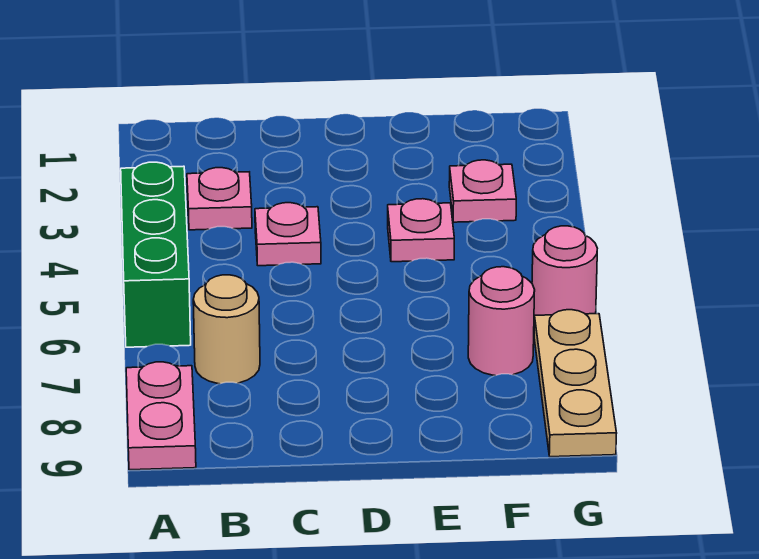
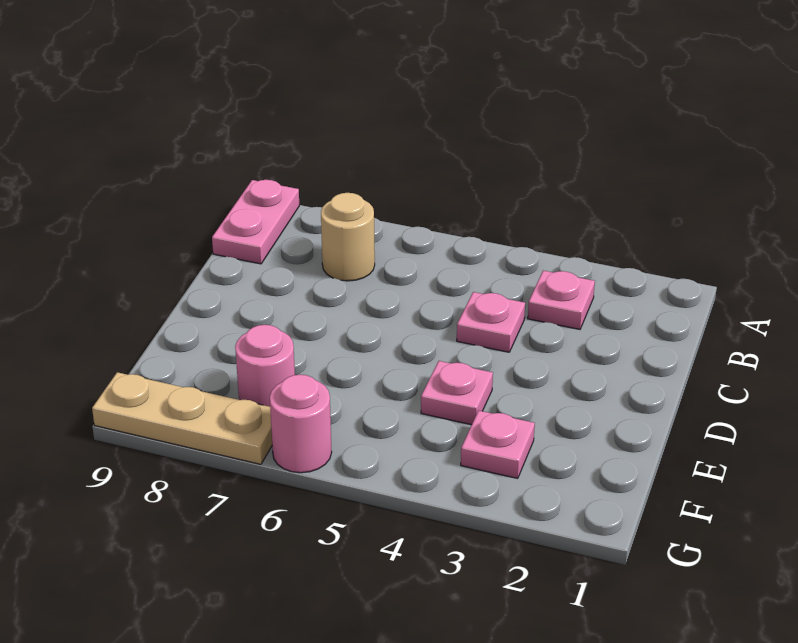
green brick A4:A6 level 1 -> none
pink plate A8:A9 level 1 -> pink plate A9:B9 level 1

